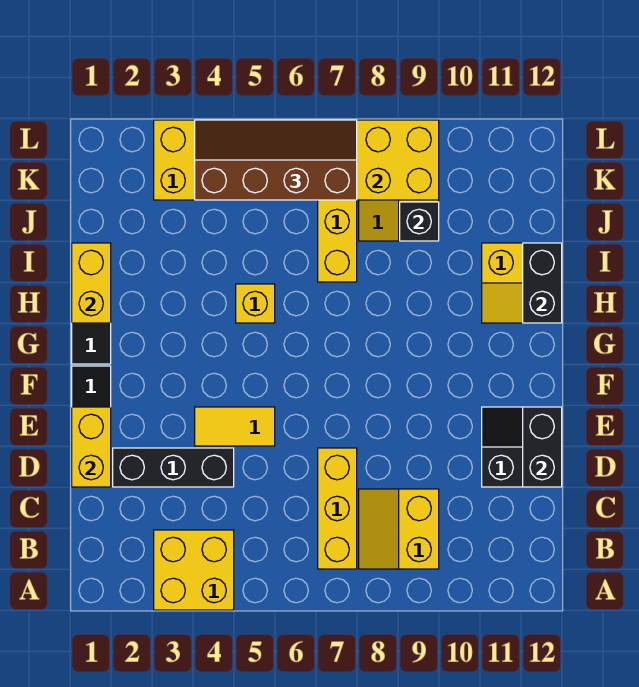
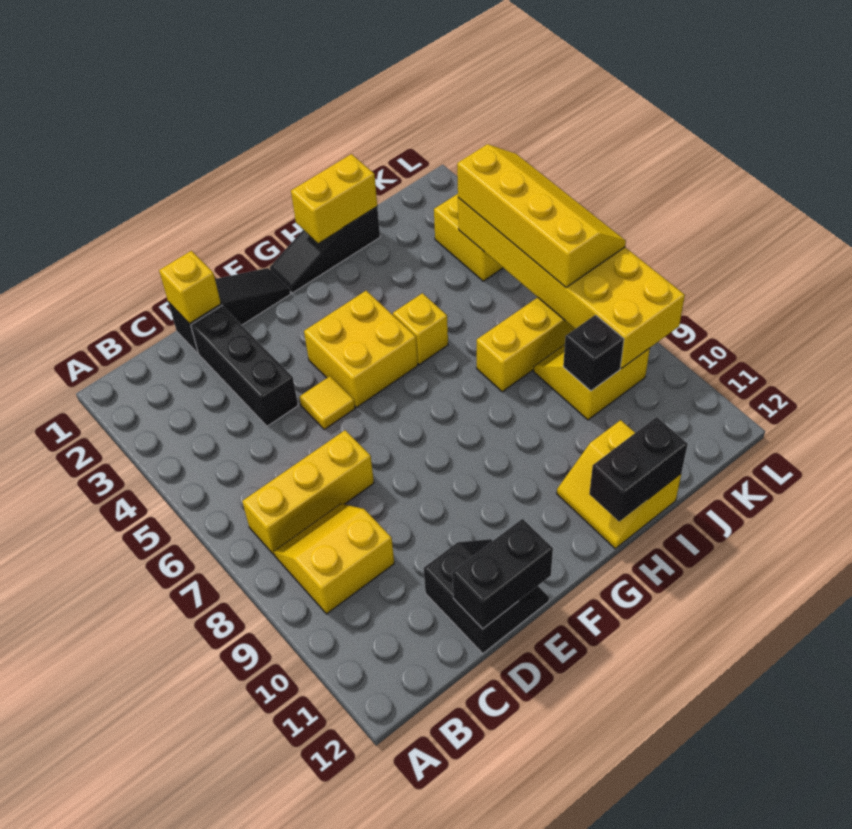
yellow brick A3:B4 level 1 -> yellow brick F4:G5 level 1
yellow brick D1:E1 level 2 -> yellow brick D1 level 2
yellow tile E4:E5 level 1 -> yellow tile E5 level 1
brown slope K4:L7 level 3 top K -> yellow slope K4:L7 level 3 top K

